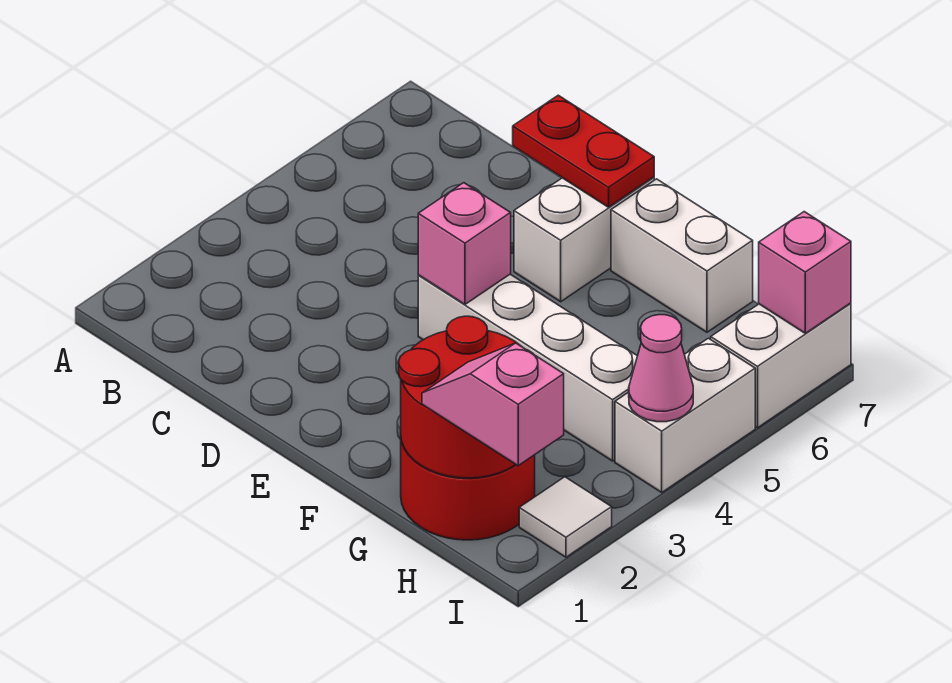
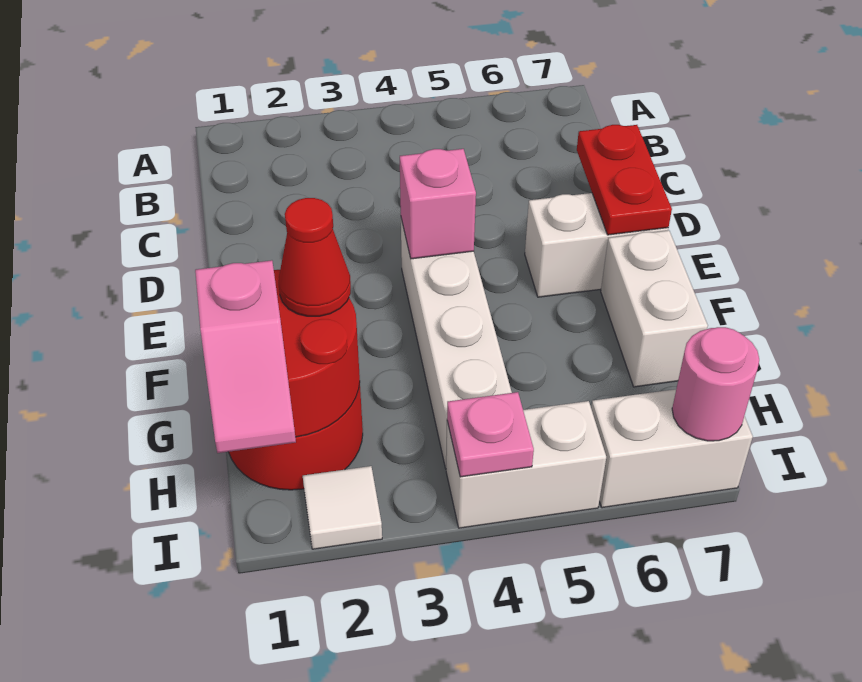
none -> red cone G2 level 3
pink slope H1:I1 level 3 top I -> pink slope H1:I1 level 3 top H
pink cone I4 level 2 -> pink plate I4 level 2
pink brick I7 level 2 -> pink round brick I7 level 2

